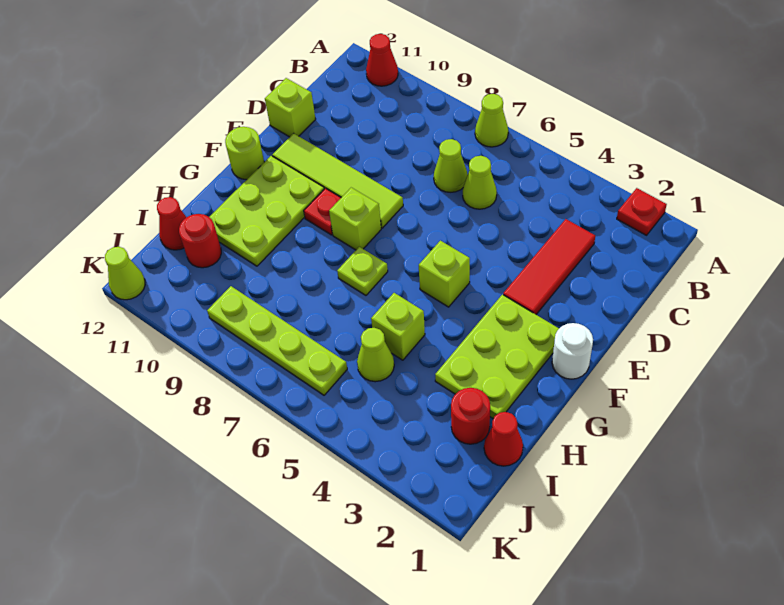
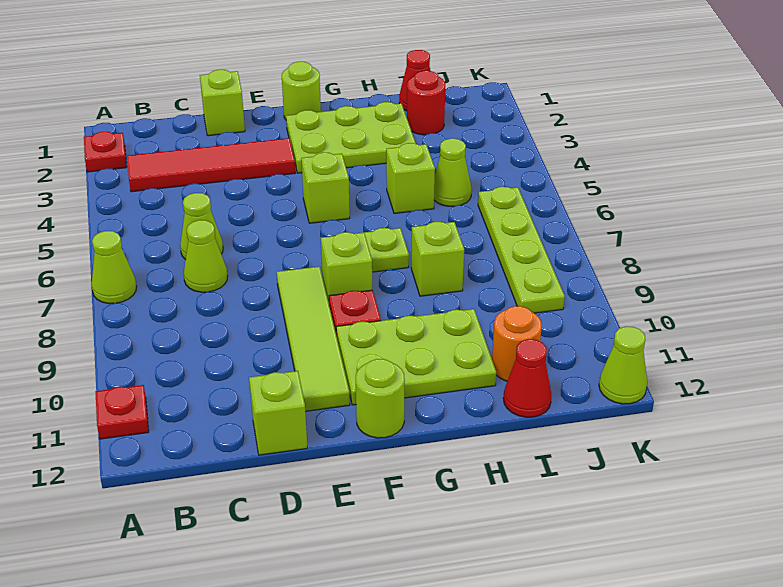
red cone A11 level 1 -> red plate A11 level 1
red tile C3:E3 level 1 -> red tile B3:E3 level 1
none -> lime brick D1 level 1
white round brick F1 level 1 -> lime round brick F1 level 1
none -> lime brick H8 level 1
red round brick I11 level 1 -> orange round brick I11 level 1

